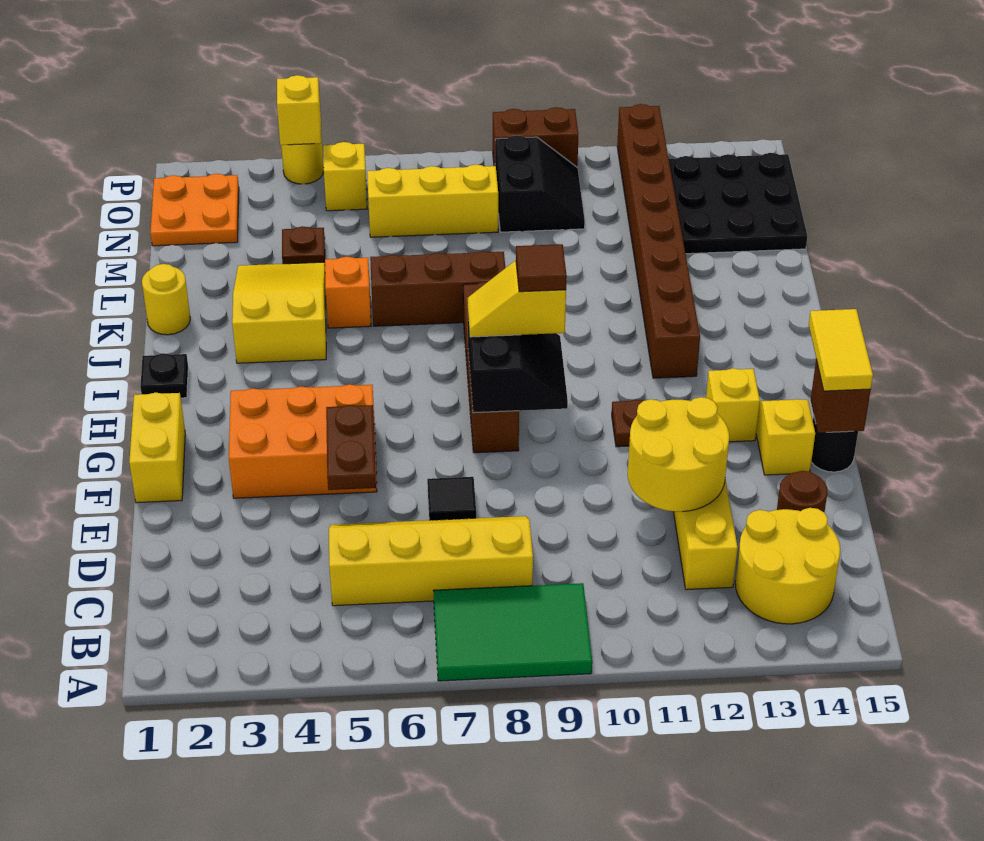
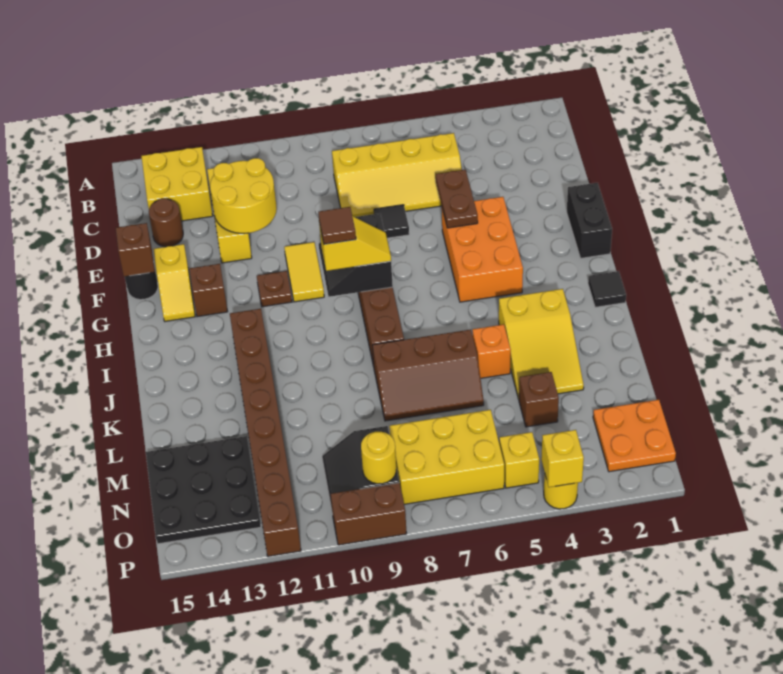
green tile A7:B9 level 1 -> none
yellow round brick B13:C14 level 1 -> yellow brick B13:C14 level 1
yellow brick F1:G1 level 1 -> black brick F1:G1 level 1
orange brick F3:G5 level 1 -> orange brick F4:H5 level 1
yellow tile F15:G15 level 3 -> yellow tile F10:G10 level 1
yellow brick G13 level 1 -> brown brick G13 level 1
black plate I1 level 1 -> black tile I1 level 1
yellow round brick K1 level 1 -> yellow round brick O9 level 2
brown plate M4 level 1 -> brown brick M4 level 1
yellow brick N6:N8 level 1 -> yellow brick N6:O8 level 1

